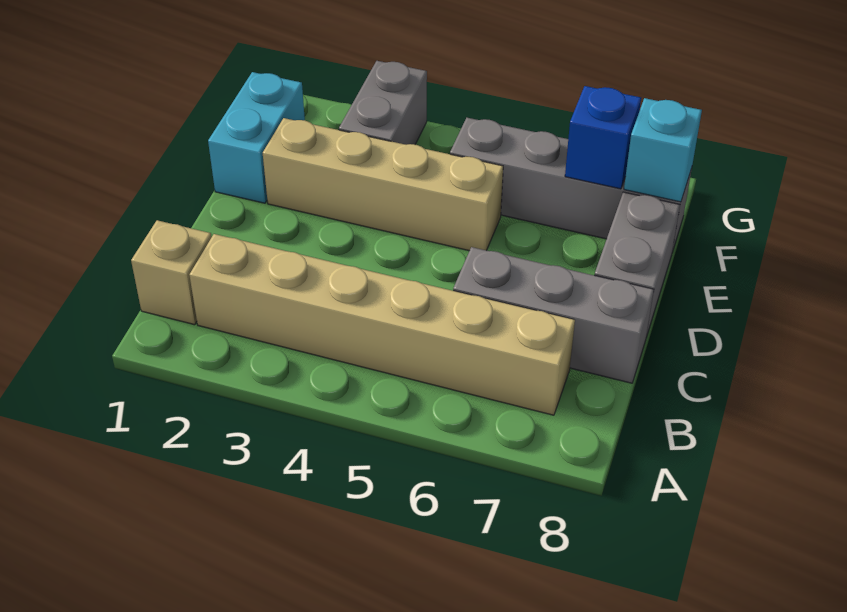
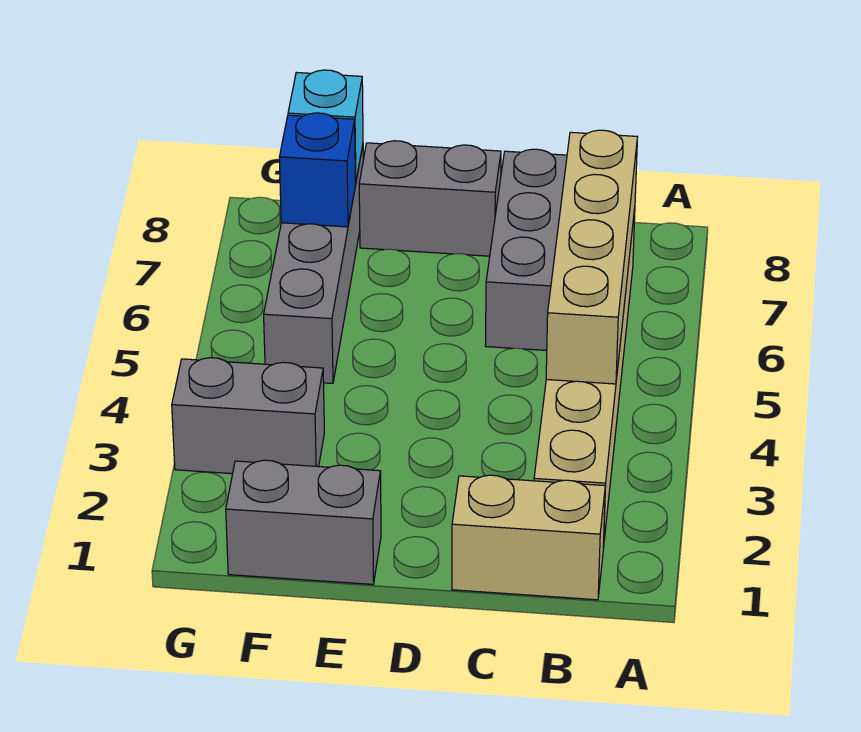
tan brick B1 level 1 -> tan brick B1:C1 level 1
cyan brick E1:F1 level 1 -> grey brick E1:F1 level 1
tan brick E2:E5 level 1 -> tan brick B4:B7 level 2

